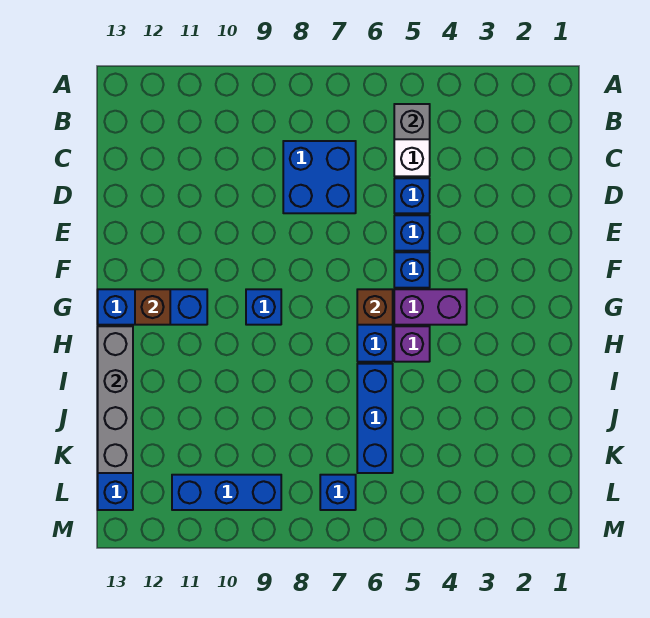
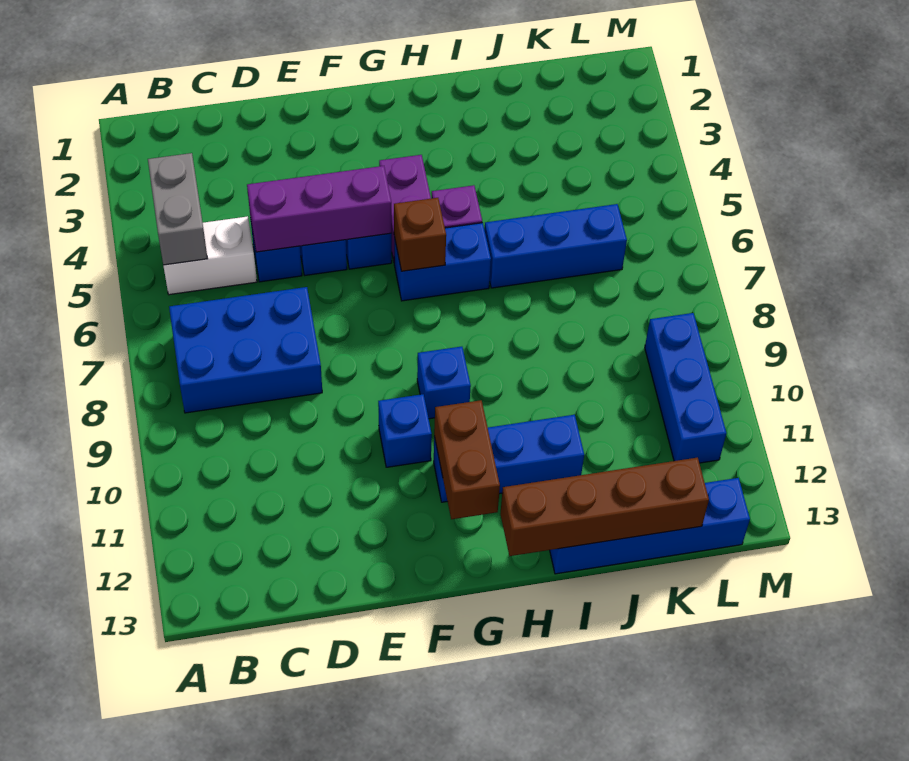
grey brick B5 level 2 -> grey brick B4:B5 level 2
blue brick C7:D8 level 1 -> blue brick B7:D8 level 1
none -> purple brick D5:F5 level 2
blue brick G11:G13 level 1 -> blue brick G11:I11 level 1
brown brick G12 level 2 -> brown brick G11:G12 level 2
grey brick H13:K13 level 2 -> brown brick H13:K13 level 2
blue brick L7 level 1 -> blue brick F10 level 1

